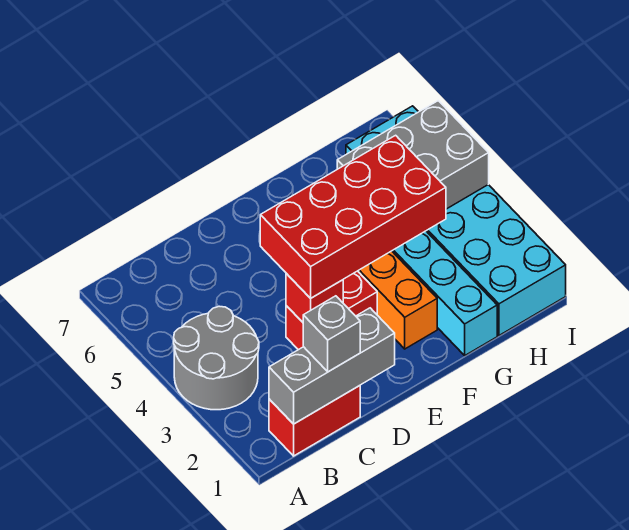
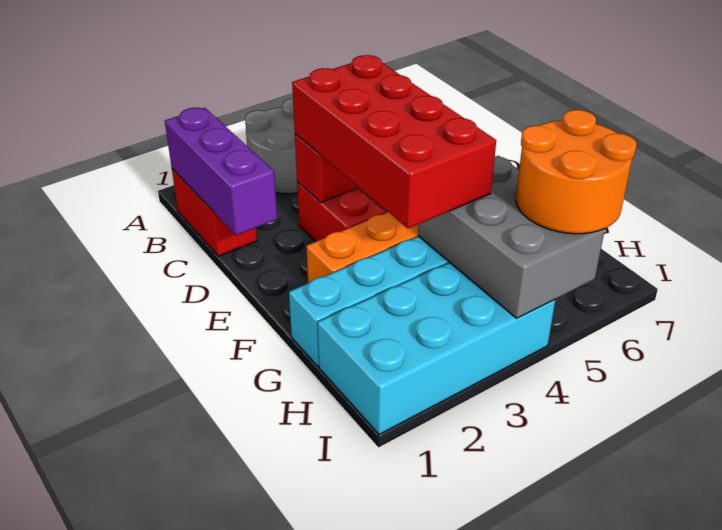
grey brick B1:D1 level 2 -> purple brick B1:D1 level 2
grey brick C1 level 3 -> none
cyan brick H1:I6 level 1 -> cyan brick H1:I4 level 1
none -> orange round brick H5:I6 level 3

